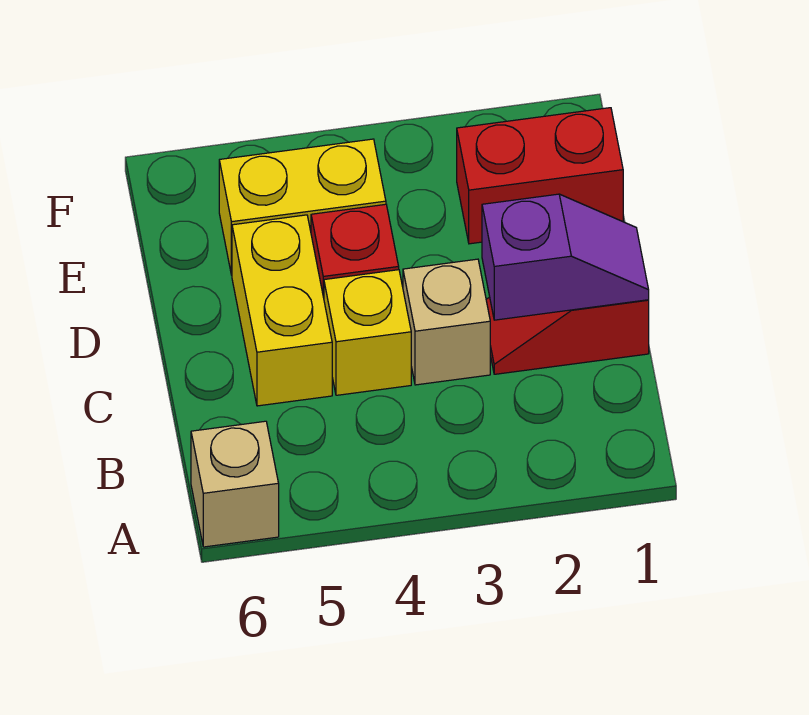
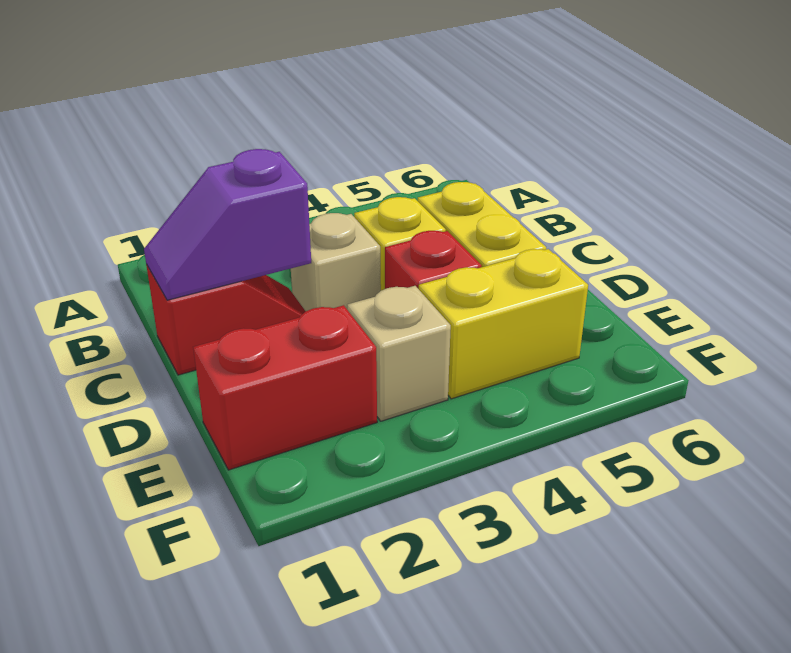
tan brick A6 level 1 -> tan brick E3 level 1

